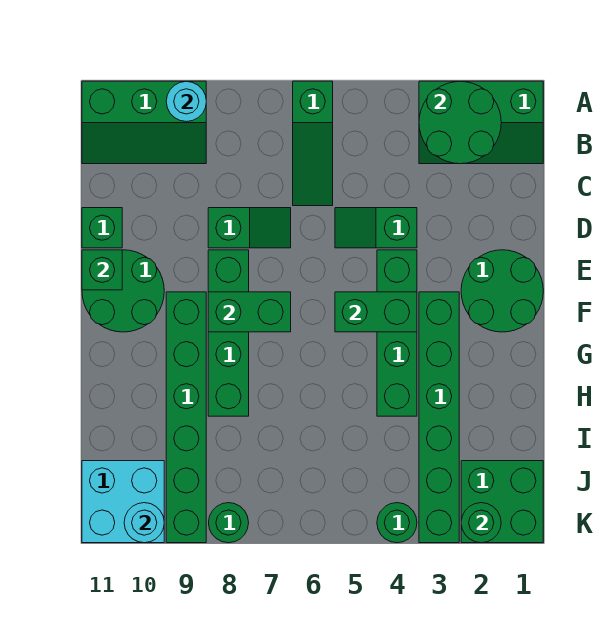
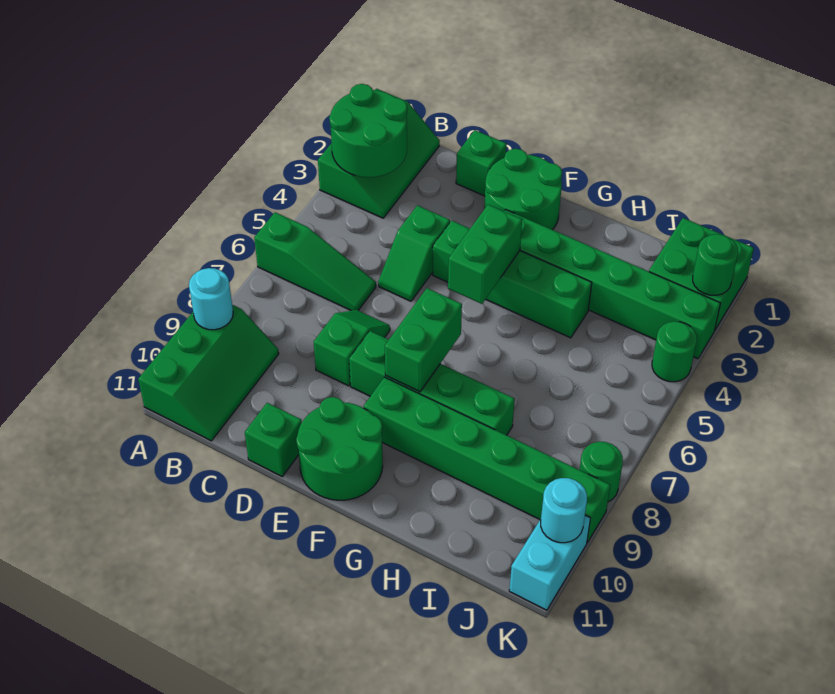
green brick E11 level 2 -> green brick D1 level 1
cyan brick J10:K11 level 1 -> cyan brick K10:K11 level 1

